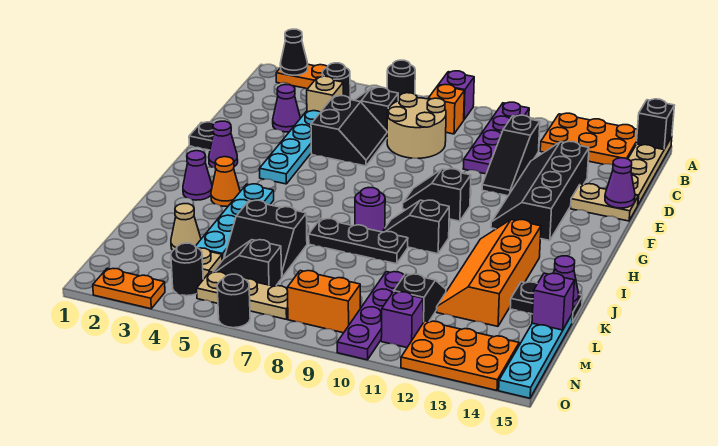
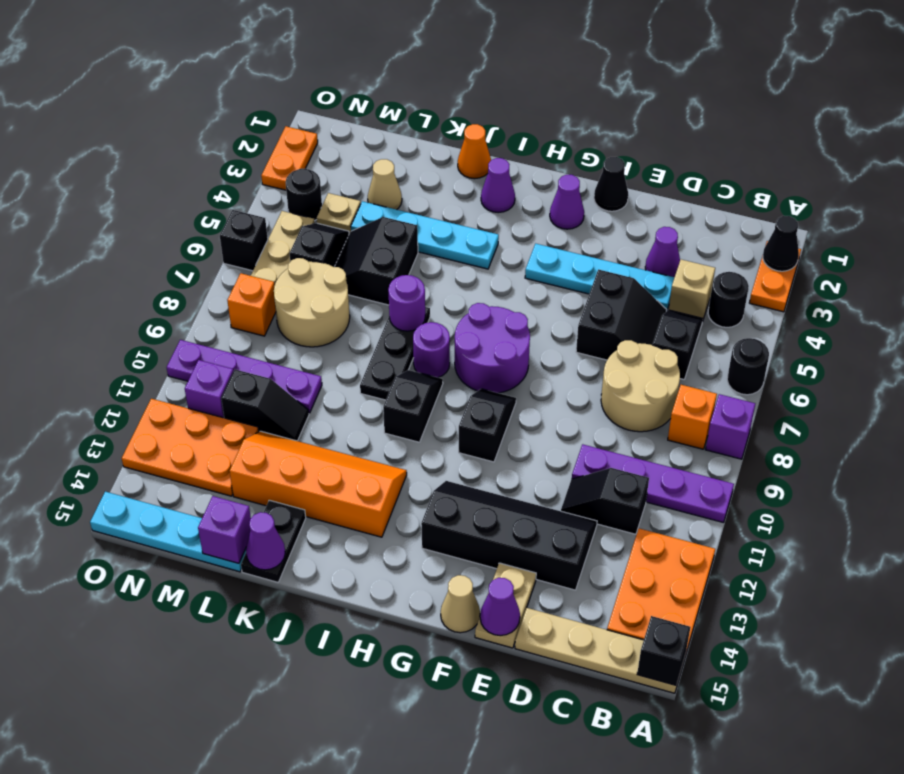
black slope C11:E11 level 1 top C -> black slope C11:D11 level 1 top C
black slope D5:E6 level 1 top 5 -> black slope D5:E6 level 1 top E
black plate F1 level 1 -> black cone F1 level 1
none -> tan cone F15 level 1
none -> purple round brick G7:H8 level 1
orange cone I3 level 1 -> orange cone J1 level 1
none -> purple round brick J7 level 2
none -> tan round brick L7:M8 level 1
orange brick N8:N9 level 1 -> orange brick N8 level 1
orange plate N12:O14 level 1 -> orange plate M12:O13 level 1
black round brick O6 level 1 -> black brick O6 level 1

